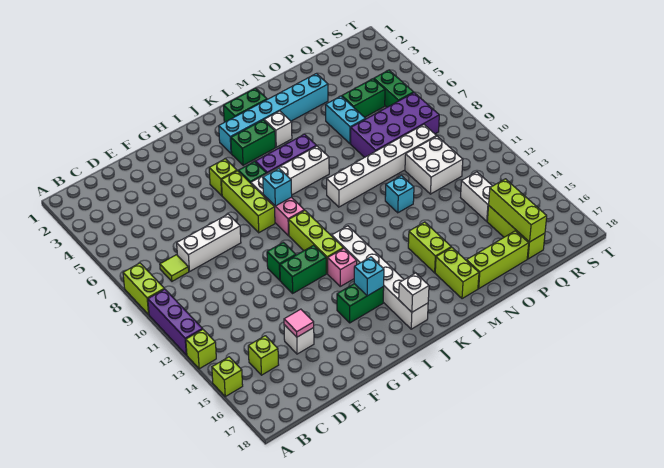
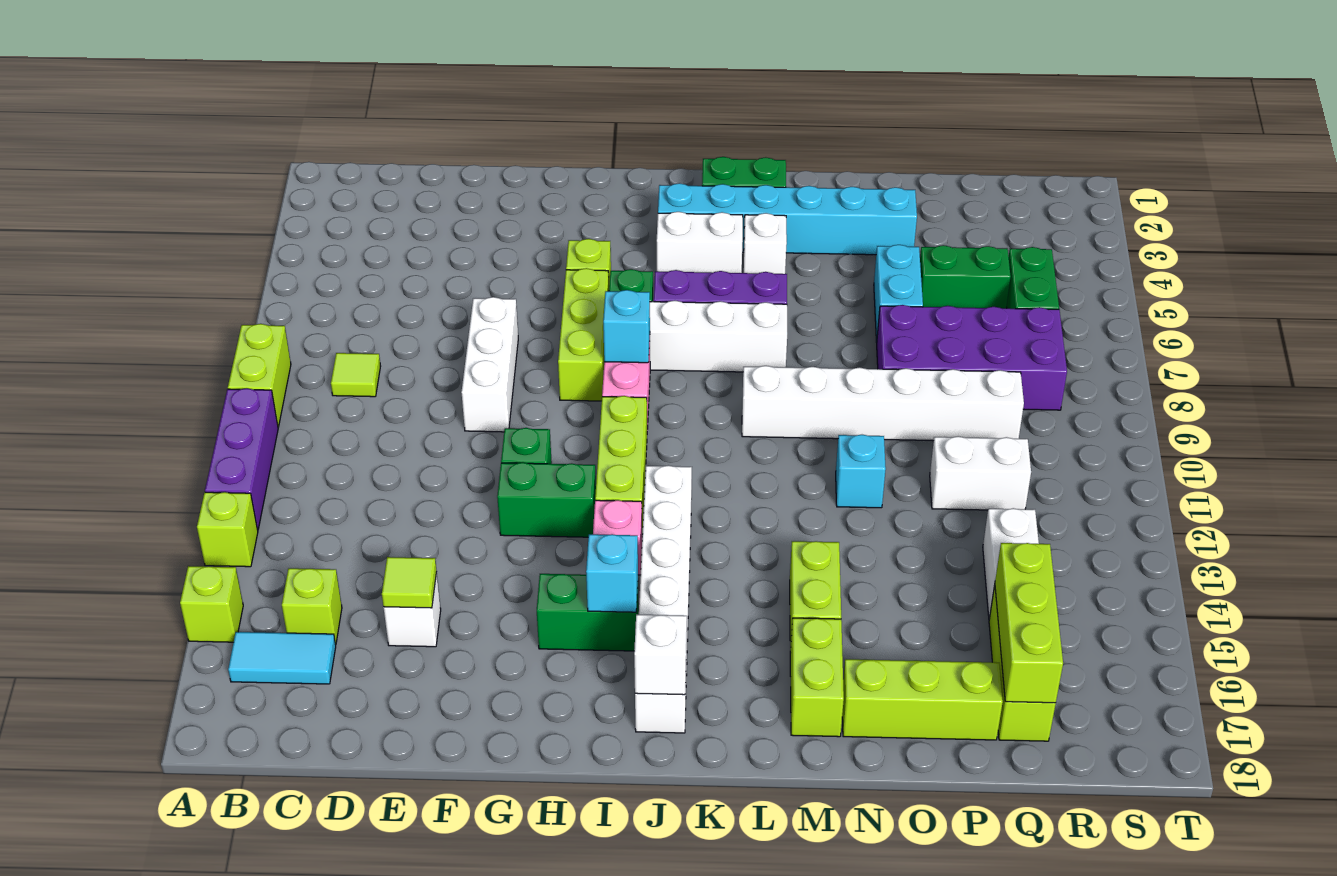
none -> cyan tile B16:C16 level 1
white brick D8:F8 level 1 -> white brick F7:F9 level 1
pink tile E15 level 2 -> lime tile E15 level 2
green brick J4:K4 level 1 -> white brick J4:K4 level 1
white brick P10:Q11 level 1 -> white brick P11:Q11 level 1

